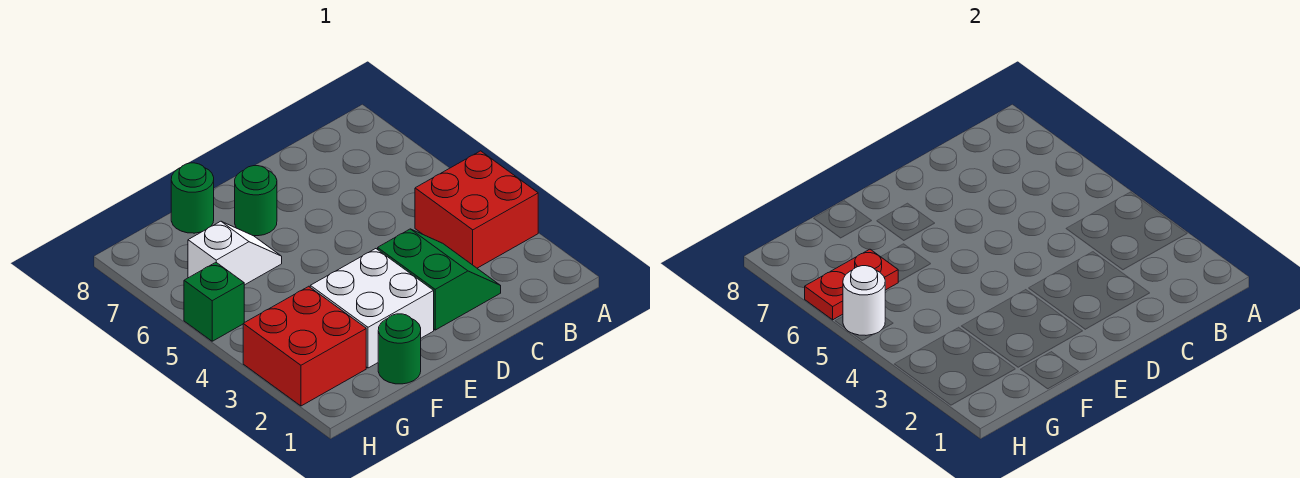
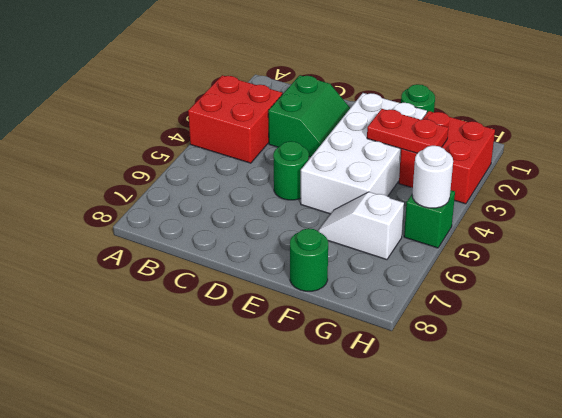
green slope C2:D3 level 1 top D -> green slope C2:D3 level 1 top C
white brick E2:F3 level 1 -> white brick E2:F5 level 1
green round brick E7 level 1 -> green round brick D5 level 1
red plate G6:H6 level 2 -> red plate F3:G3 level 2

